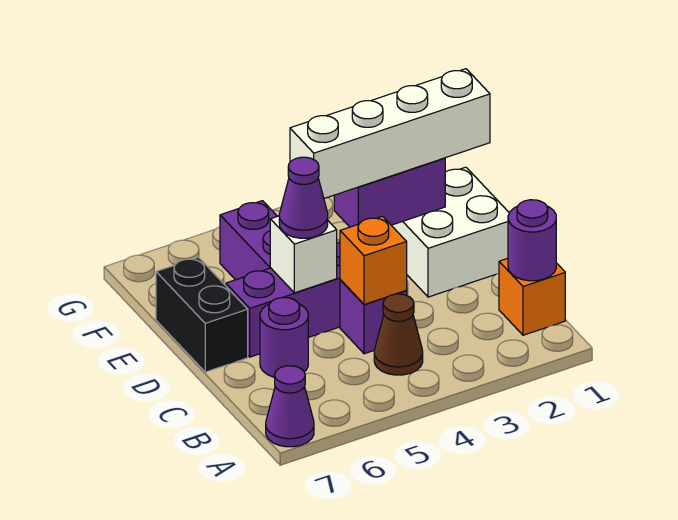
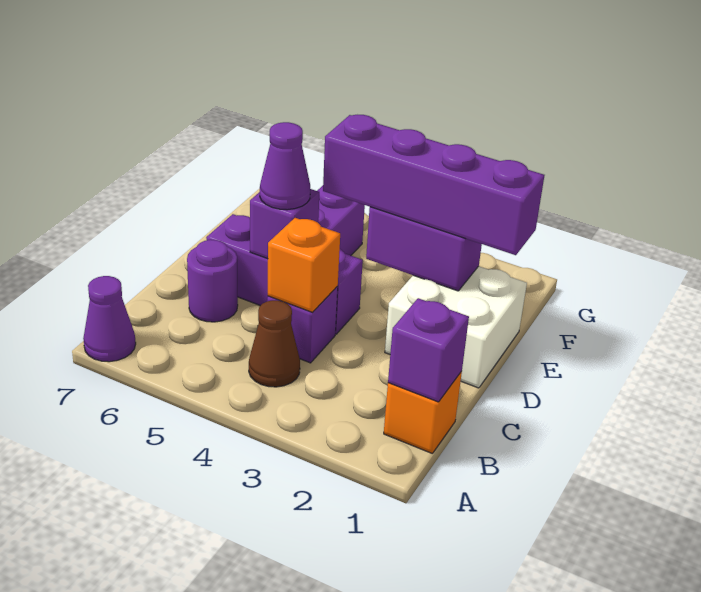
purple round brick B1 level 2 -> purple brick B1 level 2
white brick D5 level 2 -> purple brick D5 level 2
black brick D7:E7 level 1 -> none
white brick E1:E4 level 3 -> purple brick E1:E4 level 3

